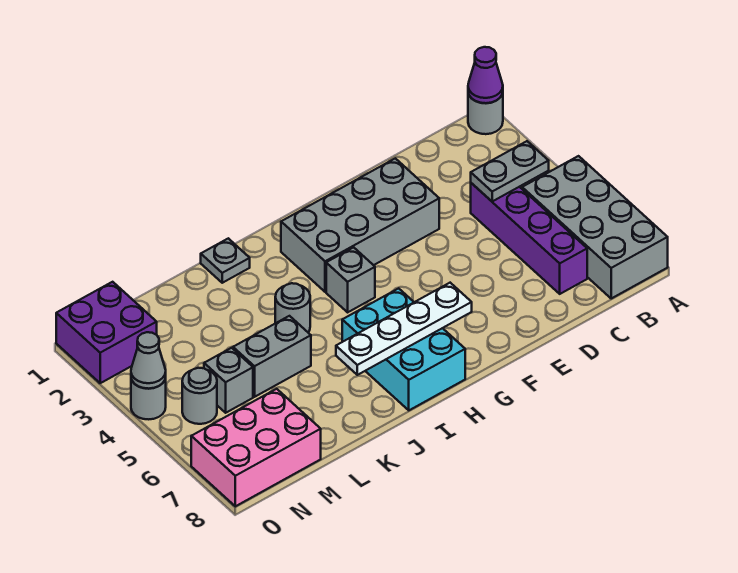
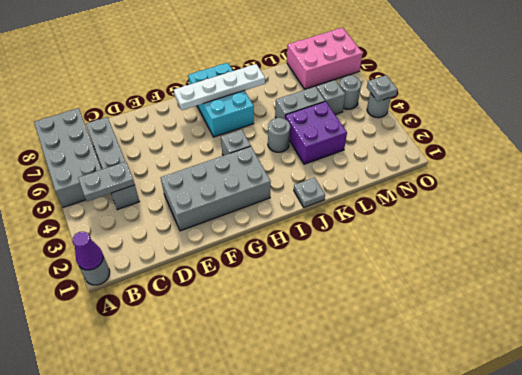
purple brick C4:C7 level 1 -> grey brick C4:C7 level 1
purple brick N1:O2 level 1 -> purple brick K3:L4 level 1
grey cone O4 level 2 -> grey plate O4 level 2

